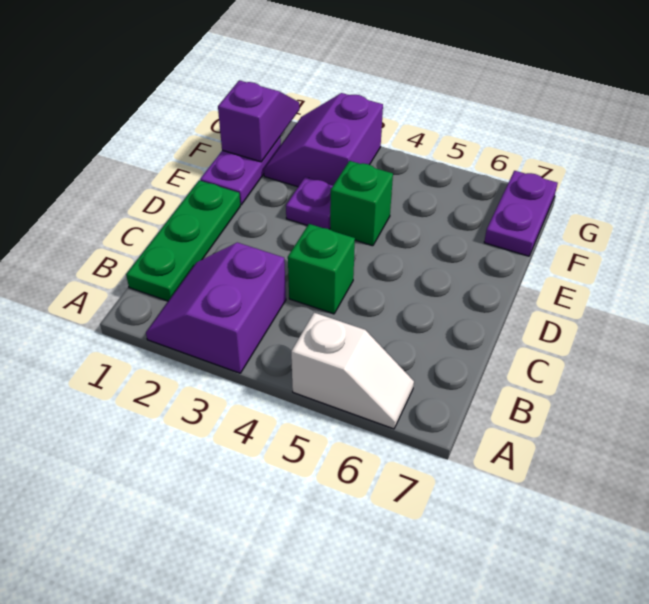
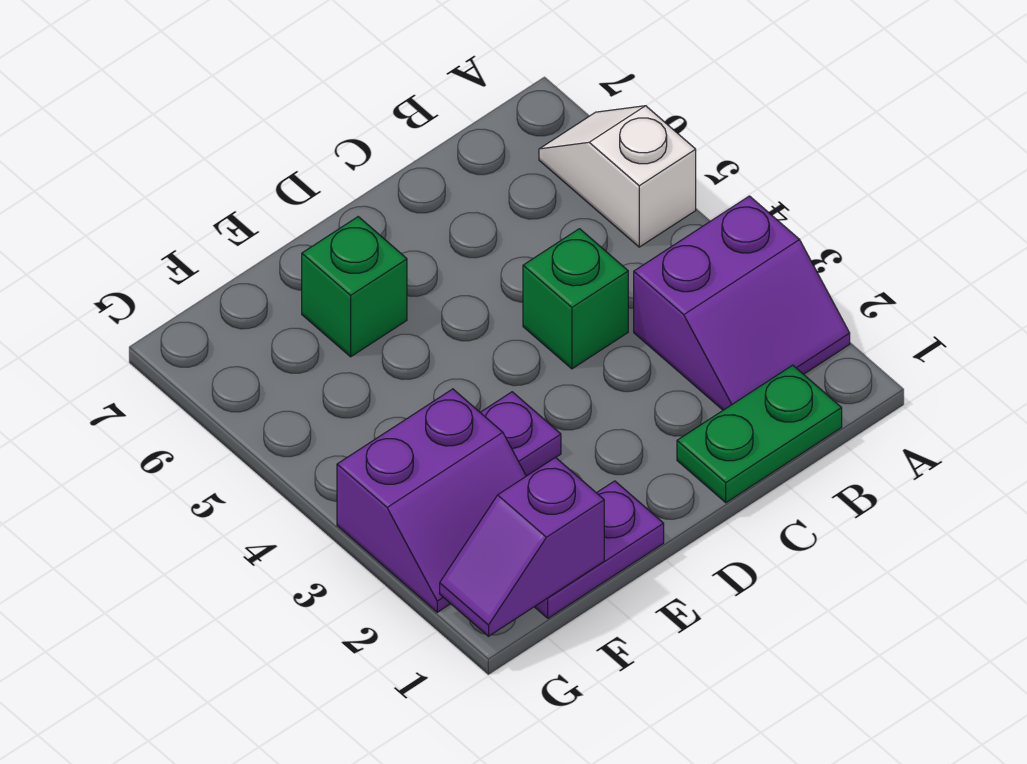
green plate B1:D1 level 1 -> green plate B1:C1 level 1
green brick E4 level 1 -> green brick E6 level 1
purple plate F7:G7 level 1 -> none

